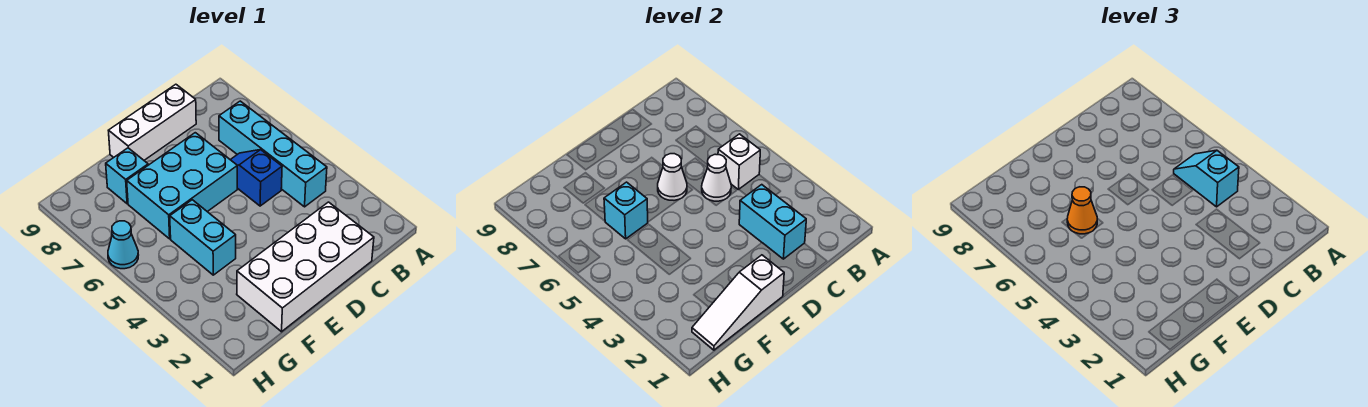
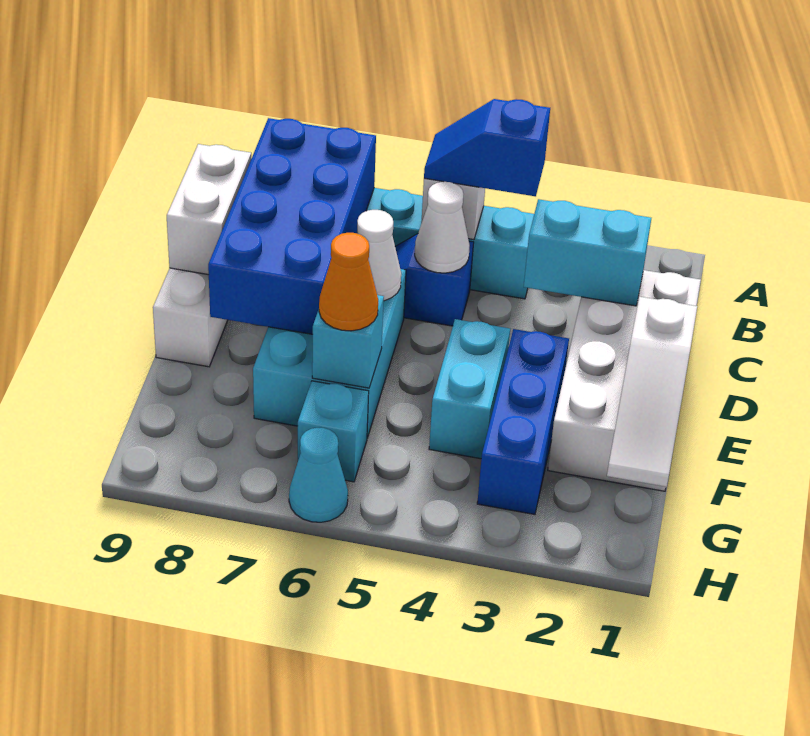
cyan slope B4:B5 level 3 top 4 -> blue slope B4:B5 level 3 top 4
none -> blue brick B7:E8 level 2
none -> white brick C9:D9 level 2
none -> blue brick E3:G3 level 1
cyan brick F4:F5 level 1 -> cyan brick E4:F4 level 1
cyan brick F8 level 1 -> cyan brick G6 level 1

